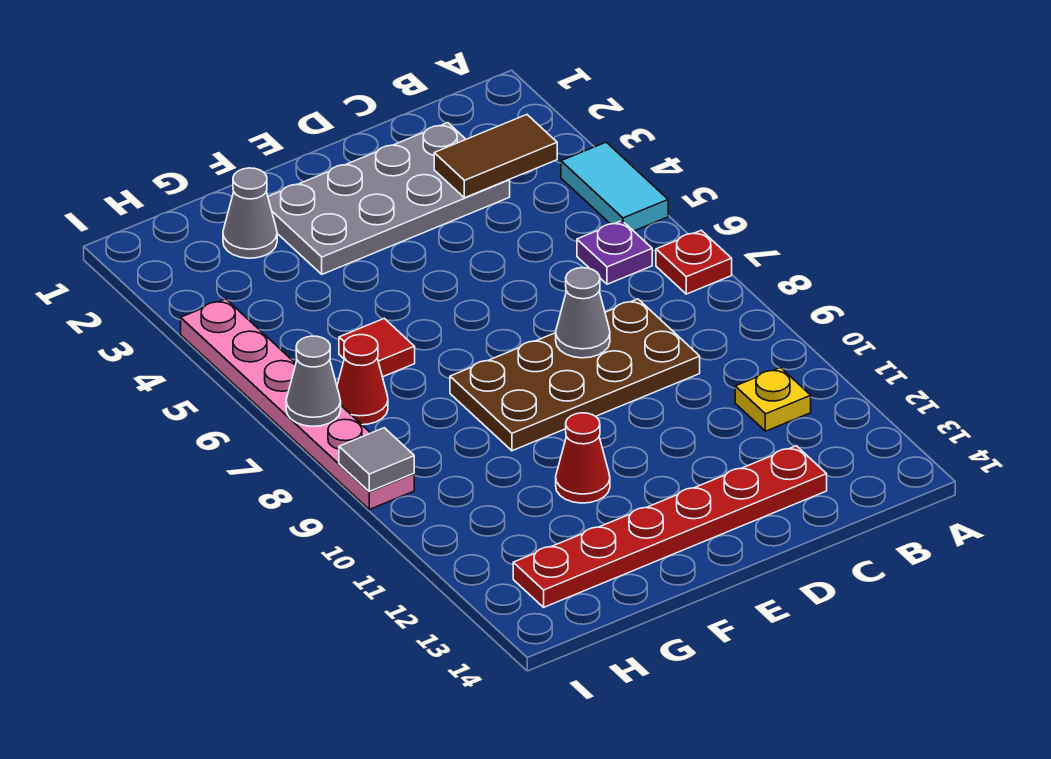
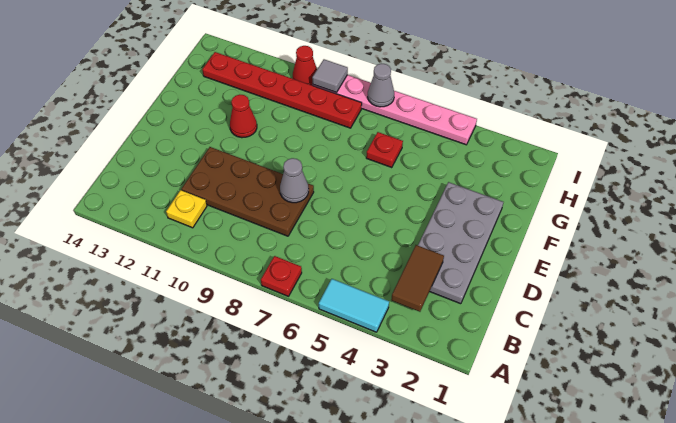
purple plate B6 level 1 -> none
brown plate C8:F9 level 1 -> brown plate C8:D11 level 1
red plate C13:H13 level 1 -> red plate H8:H13 level 1
grey cone G2 level 1 -> none
red tile G6 level 1 -> red plate G6 level 1
red cone H7 level 1 -> red cone I10 level 1

